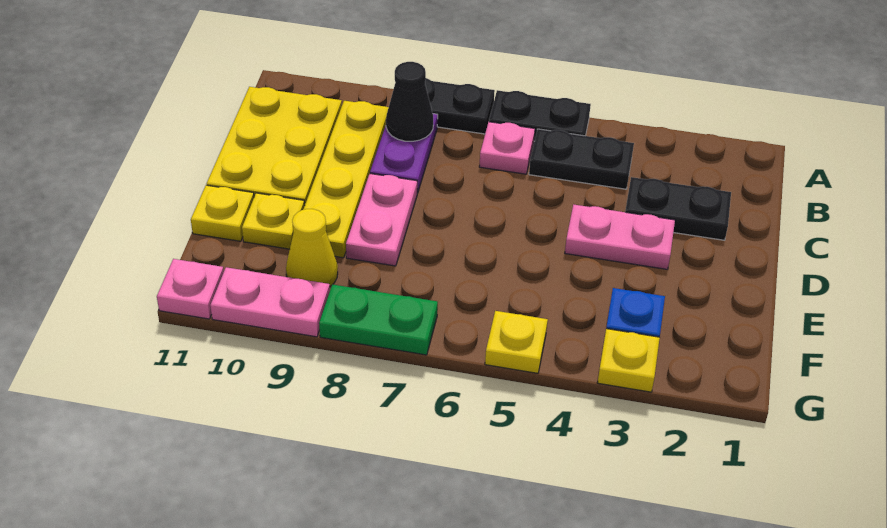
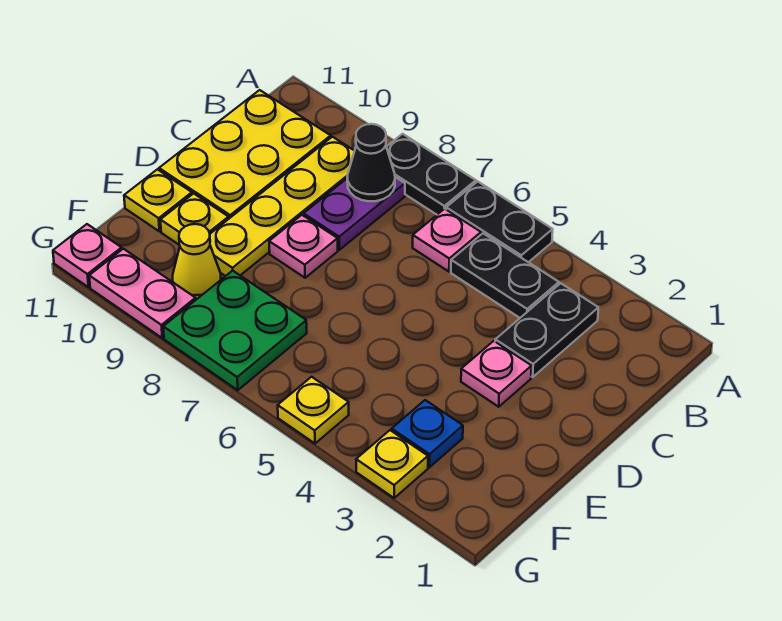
black plate C2:C3 level 1 -> black plate B3:C3 level 1
pink plate D3:D4 level 1 -> pink plate D3 level 1
pink plate D8:E8 level 1 -> pink plate D8 level 1
green plate G7:G8 level 1 -> green plate F7:G8 level 1

